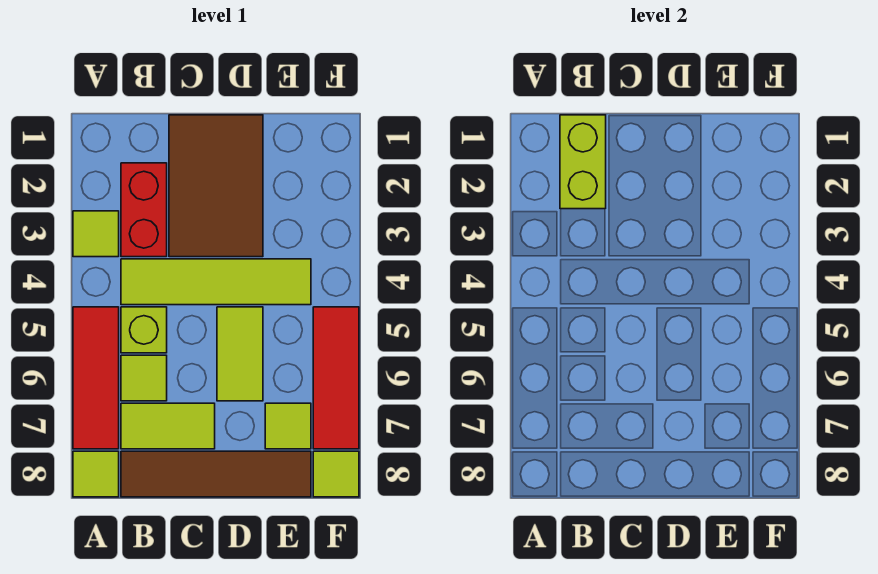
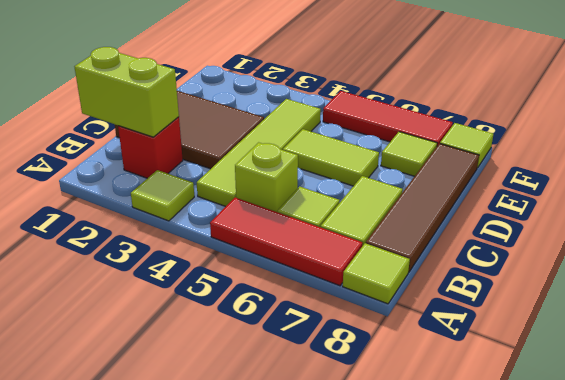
red brick B2:B3 level 1 -> red brick B2 level 1

